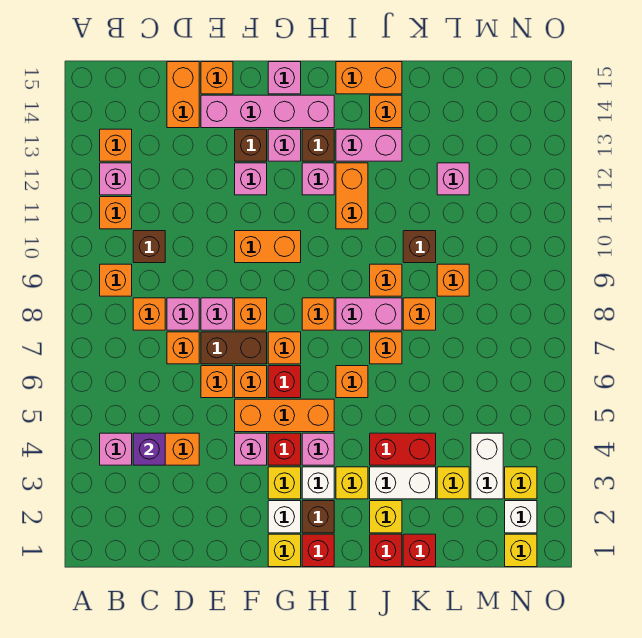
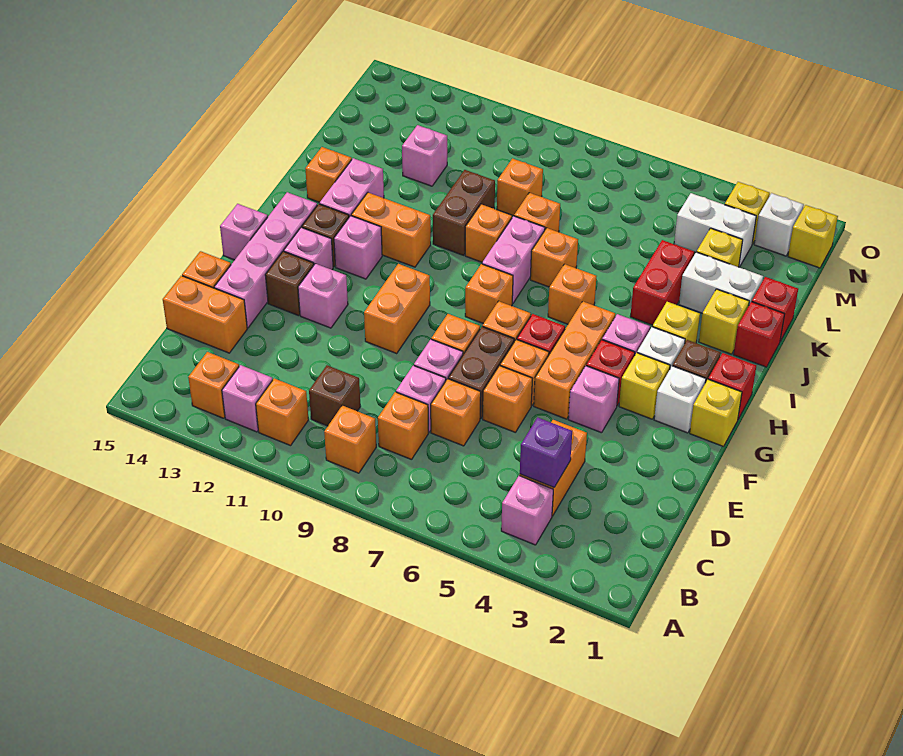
orange brick I15:J15 level 1 -> none
white brick J3:K3 level 1 -> white brick K2:K3 level 1
brown brick K10 level 1 -> brown brick J10:K10 level 1

